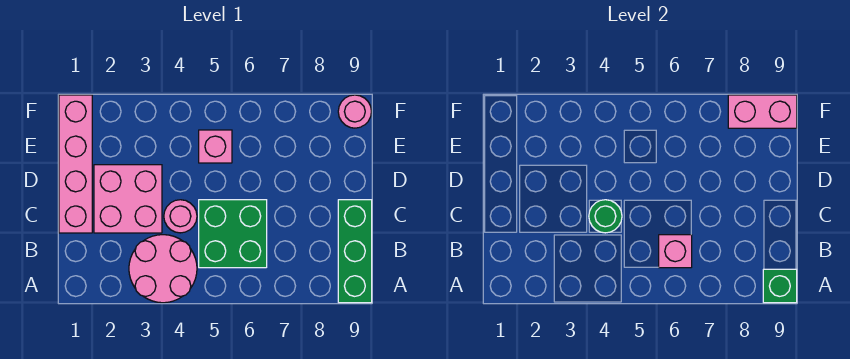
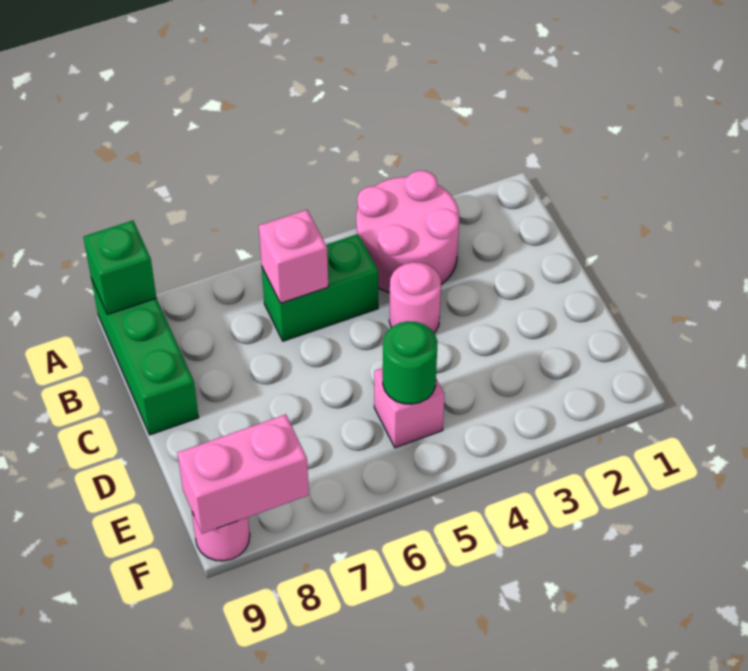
green brick B5:C6 level 1 -> green brick B5:B6 level 1
pink brick C1:F1 level 1 -> none
pink brick C2:D3 level 1 -> none
green round brick C4 level 2 -> green round brick E5 level 2

